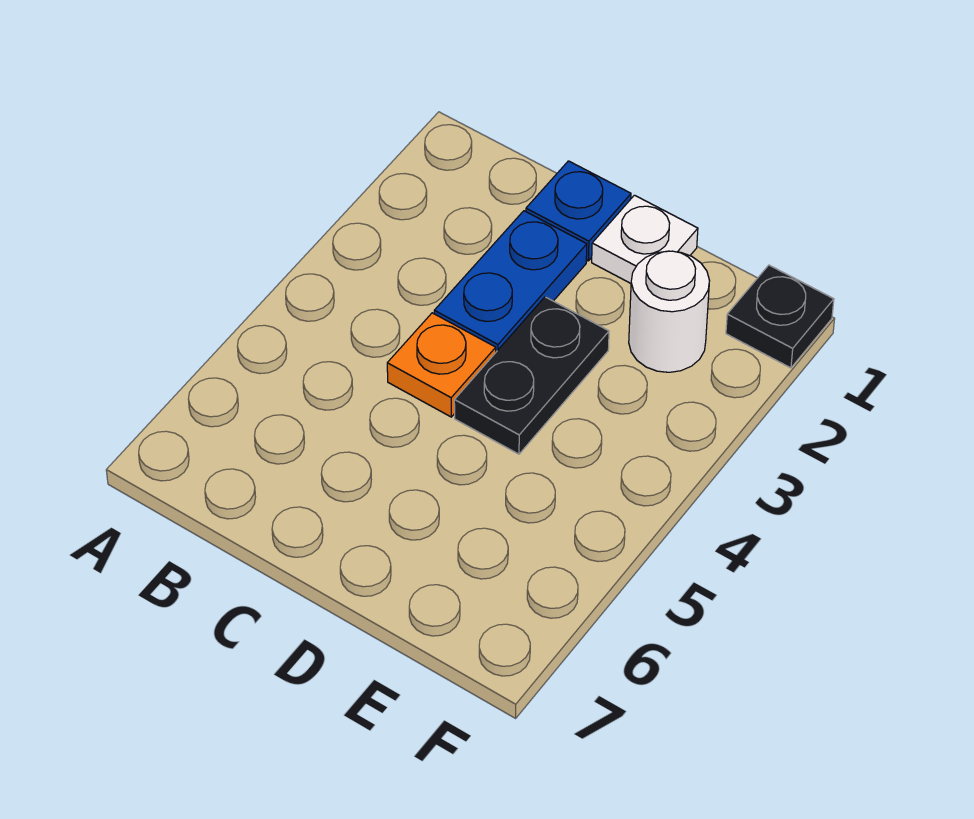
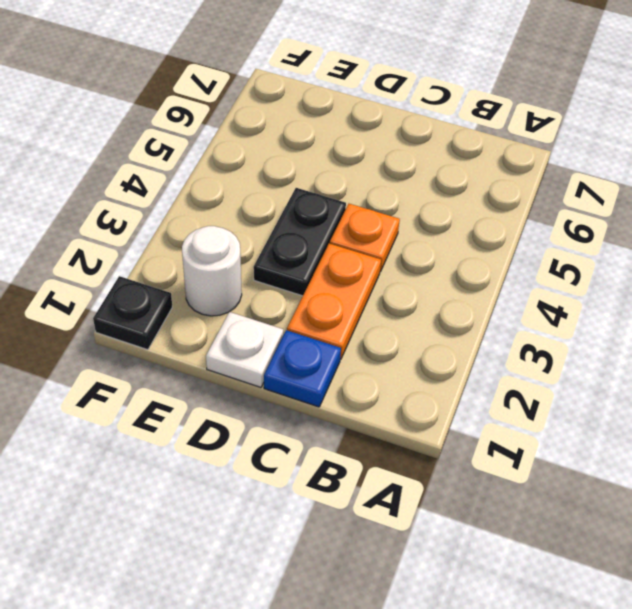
blue plate C2:C3 level 1 -> orange plate C2:C3 level 1

